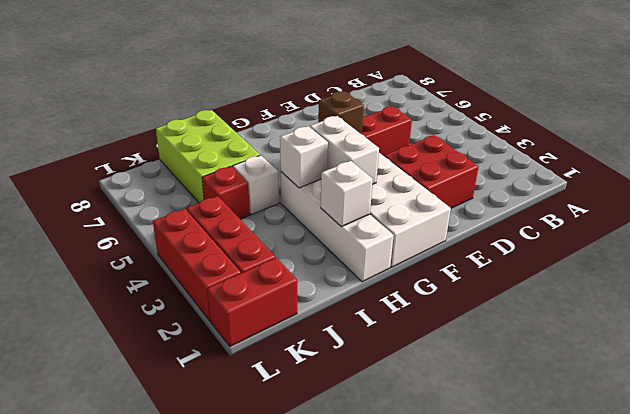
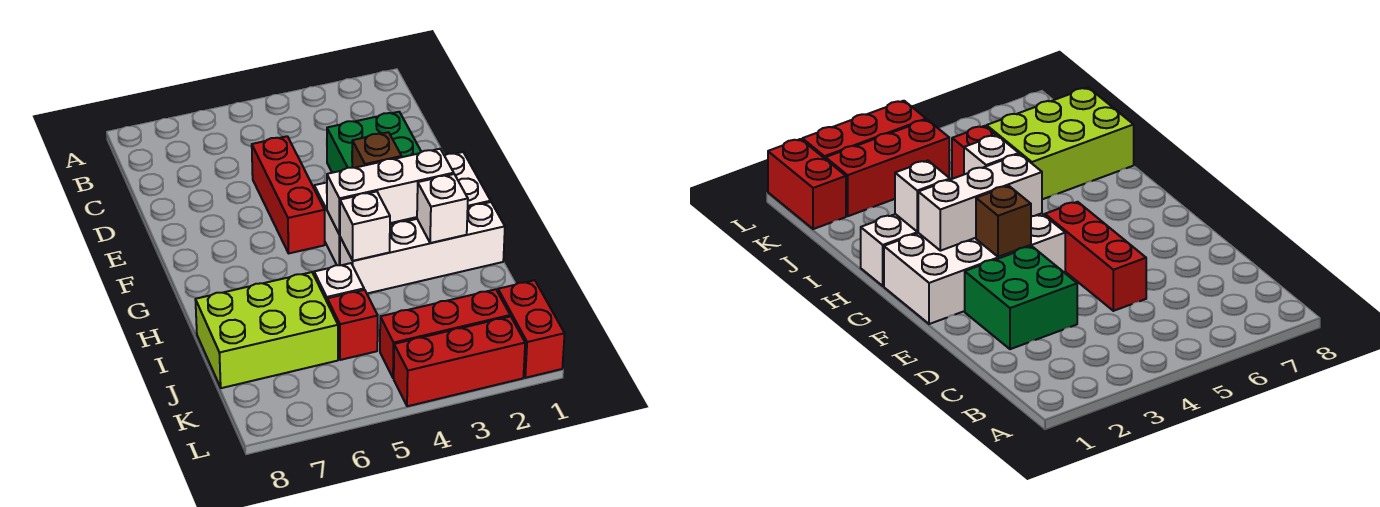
red brick D2:E3 level 1 -> green brick D2:E3 level 1
brown brick F5 level 2 -> brown brick F3 level 2
white brick G3:G4 level 2 -> white brick G2:G4 level 2

